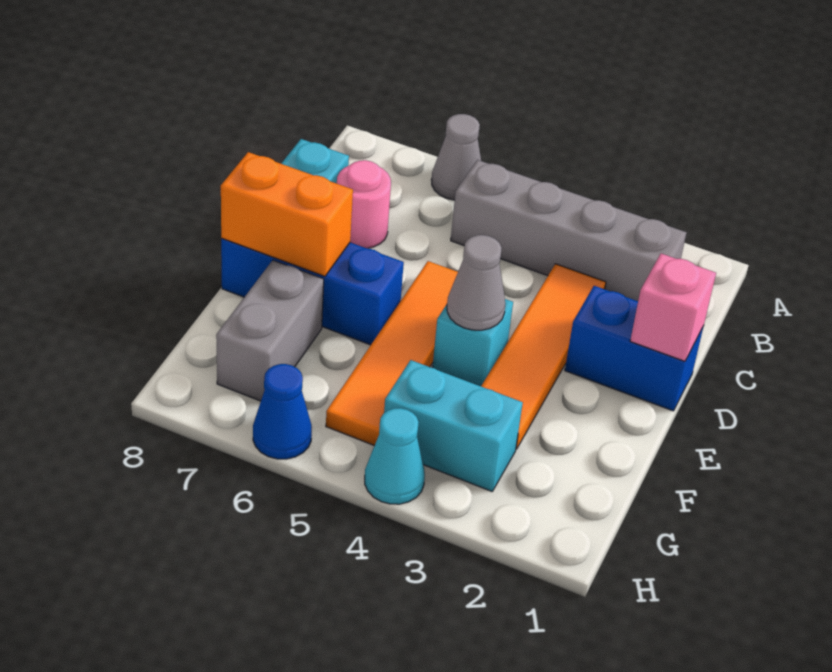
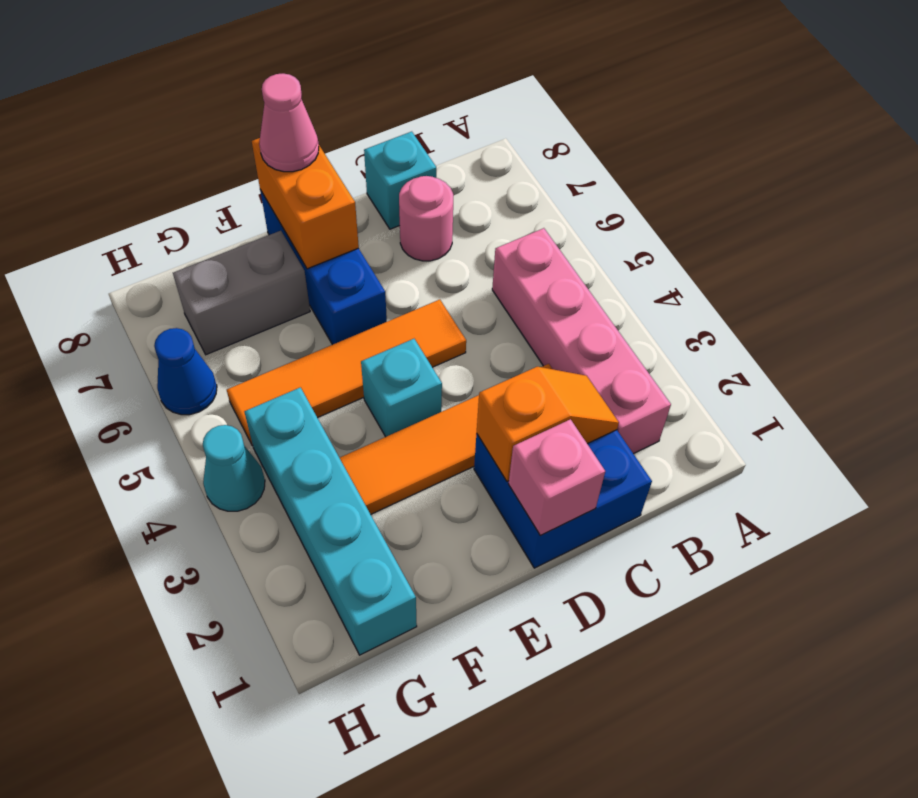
grey cone A6 level 1 -> none
grey brick B2:B5 level 1 -> pink brick B2:B5 level 1
none -> orange slope C2:D2 level 2 top D
blue brick D1:D2 level 1 -> blue brick C1:D2 level 1
grey cone E4 level 2 -> none
none -> pink cone E8 level 3
cyan brick G3:G4 level 1 -> cyan brick G1:G4 level 1

